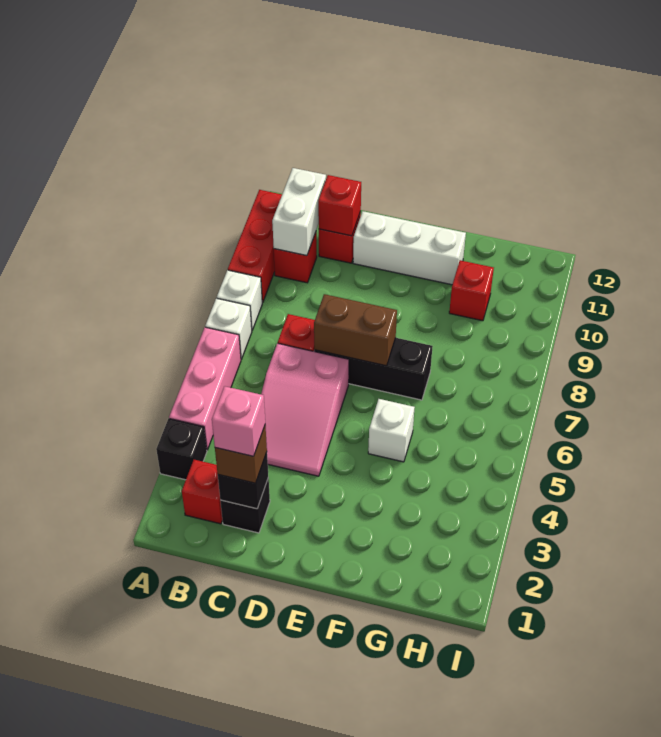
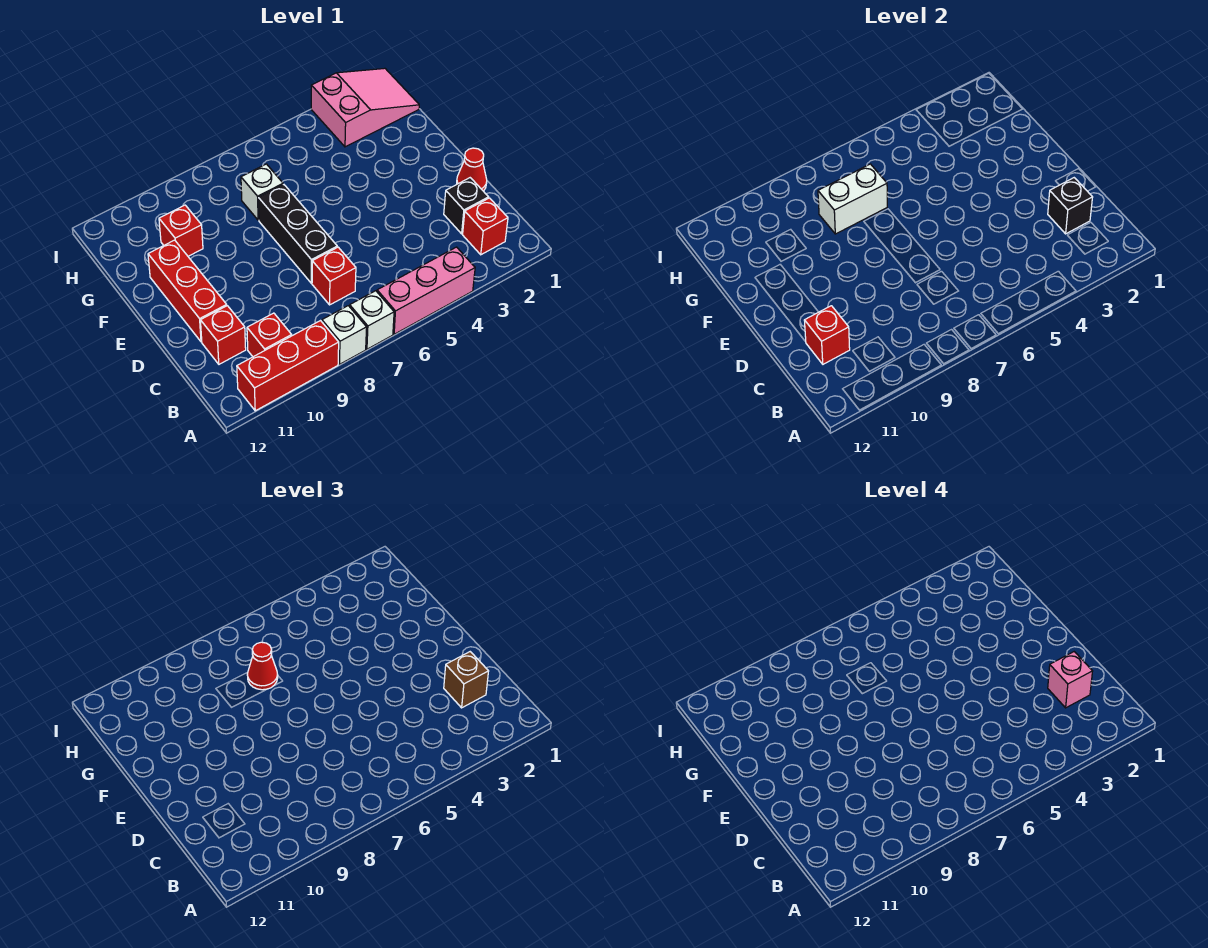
black brick A3 level 1 -> none
white brick B10:B11 level 2 -> white brick G7:G8 level 2
pink slope C4:D6 level 1 top 6 -> pink slope H1:I3 level 1 top 3
none -> red cone D1 level 1
brown brick D7:E7 level 2 -> none
white brick D11:F11 level 1 -> red brick D11:F11 level 1
white brick F5 level 1 -> white brick G7 level 1
none -> red cone G7 level 3

